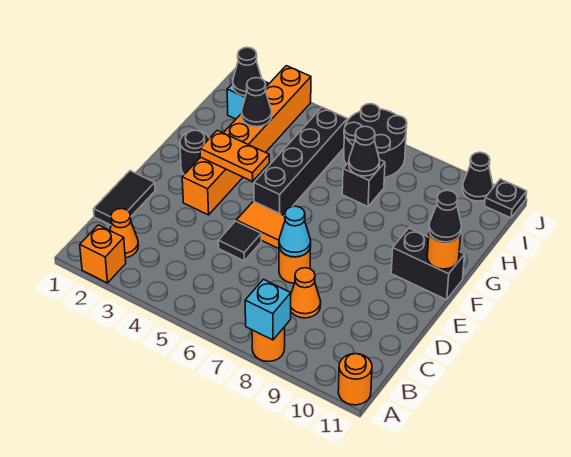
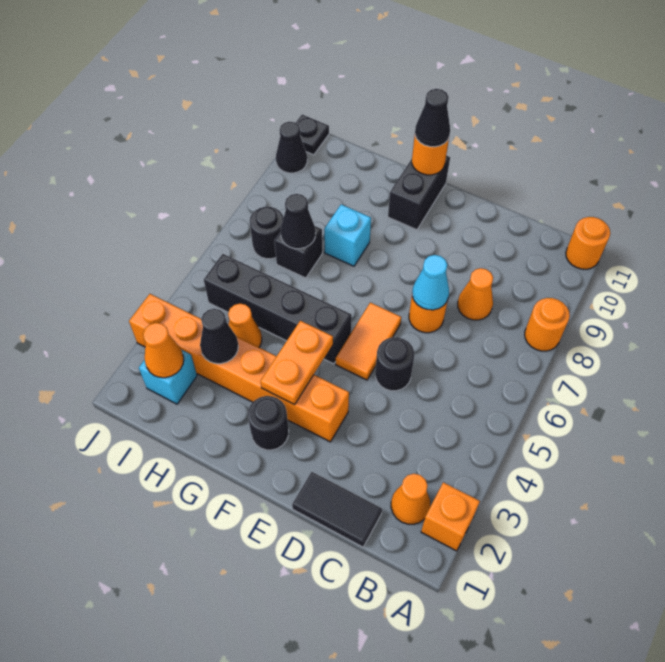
cyan brick A8 level 2 -> cyan brick G8 level 1
black tile D5 level 1 -> black round brick D5 level 1
none -> orange cone H4 level 1
black cone I2 level 2 -> orange cone I2 level 2
black round brick I6:J7 level 1 -> black round brick I7 level 1

